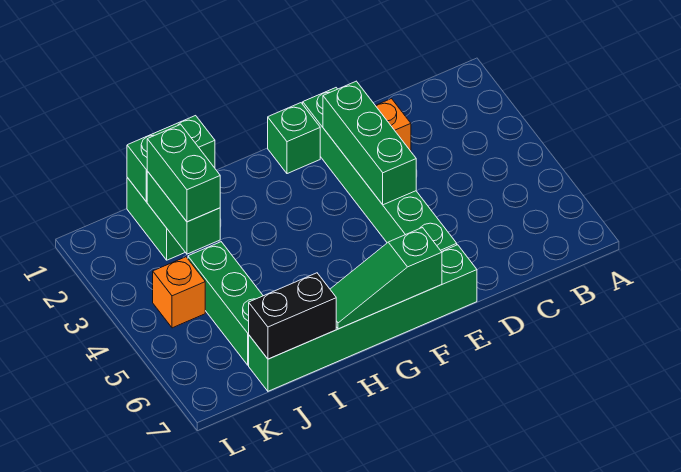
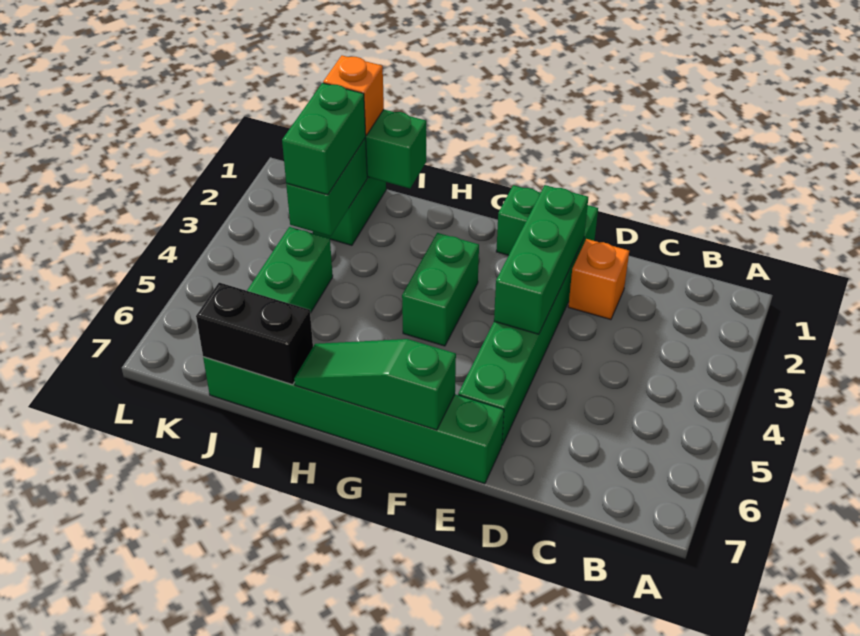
none -> green brick G3:G4 level 1
orange brick K4 level 1 -> orange brick J1 level 3

